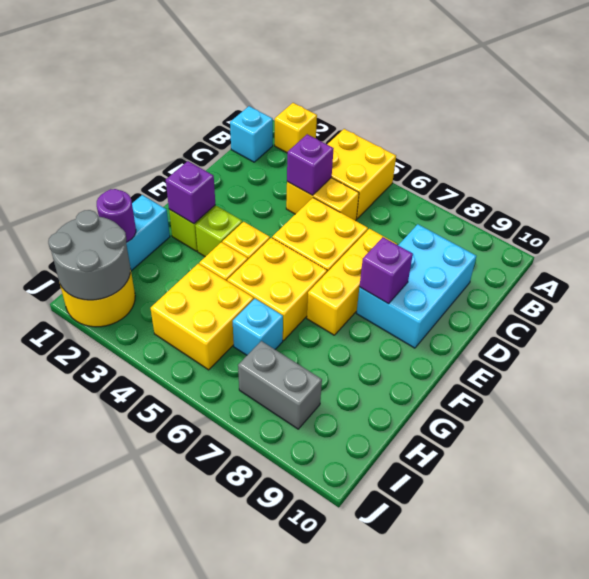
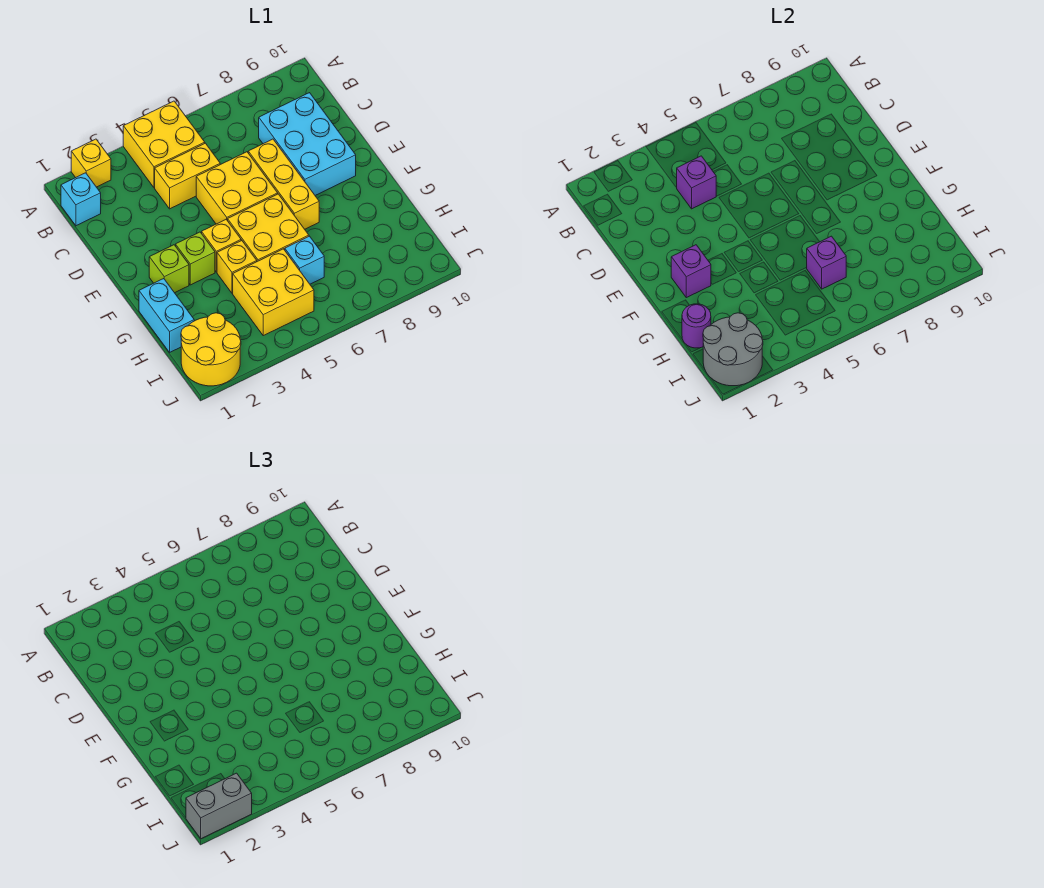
purple brick E8 level 2 -> purple brick H6 level 2
grey brick I7:I8 level 1 -> grey brick J1:J2 level 3

